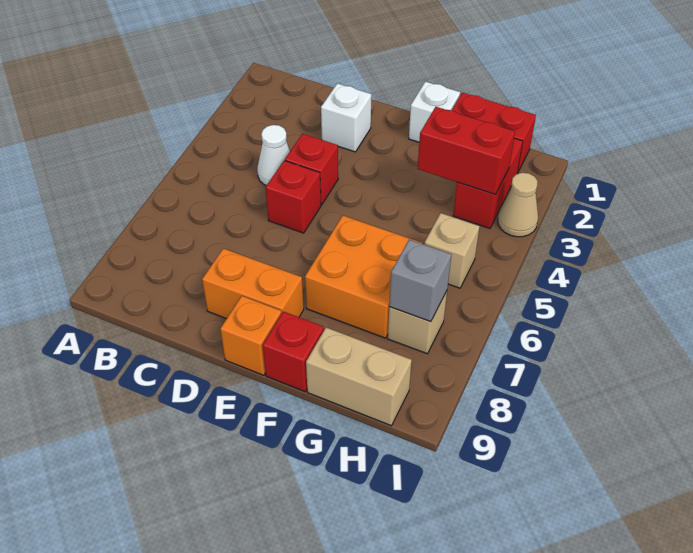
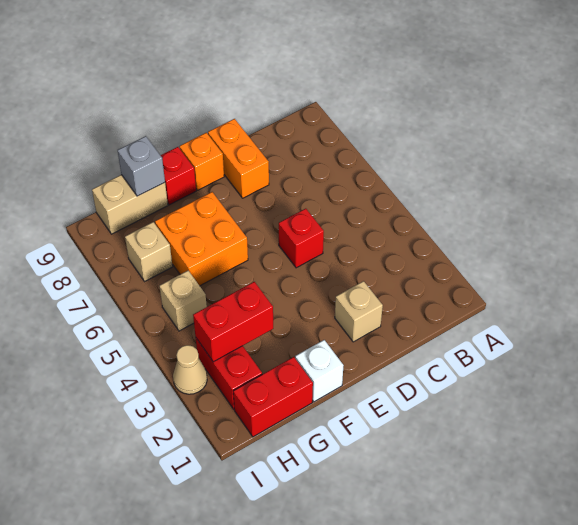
white cone C4 level 1 -> none
white brick D2 level 1 -> tan brick D2 level 1
red brick D4 level 1 -> none
orange brick D8:E8 level 1 -> orange brick D8:D9 level 1
grey brick H7 level 2 -> grey brick G9 level 2

